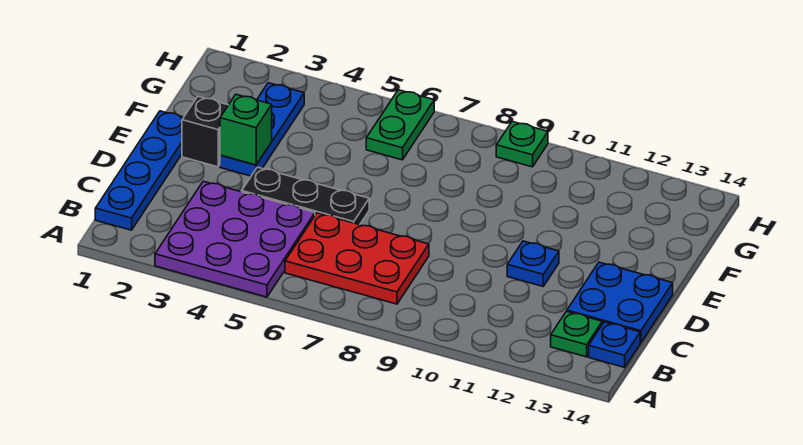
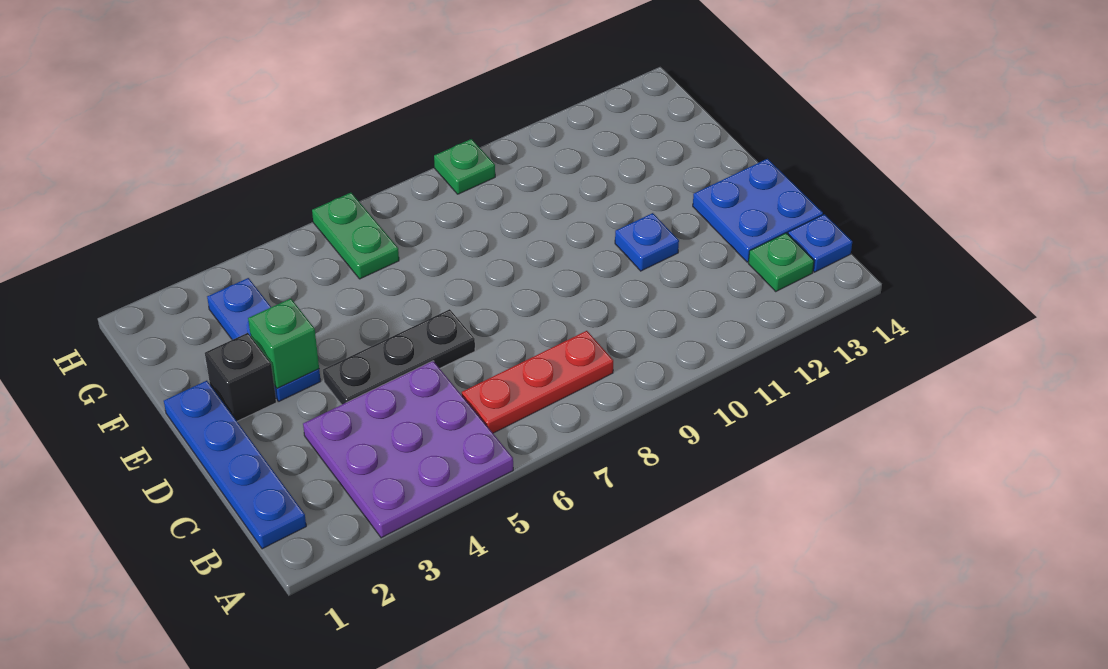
red plate B6:C8 level 1 -> red plate B6:B8 level 1

